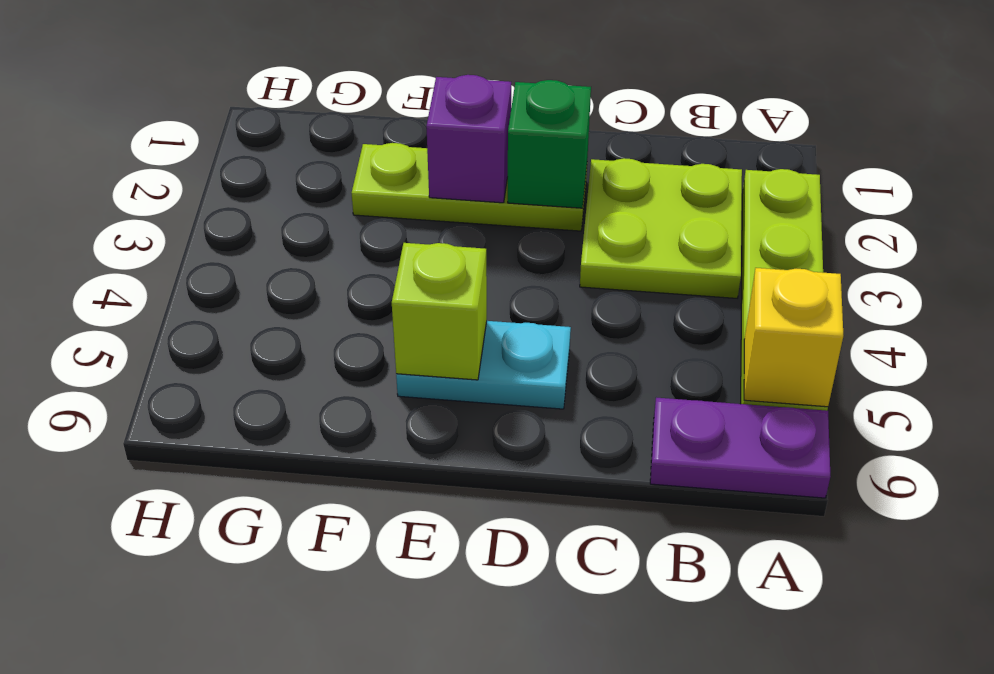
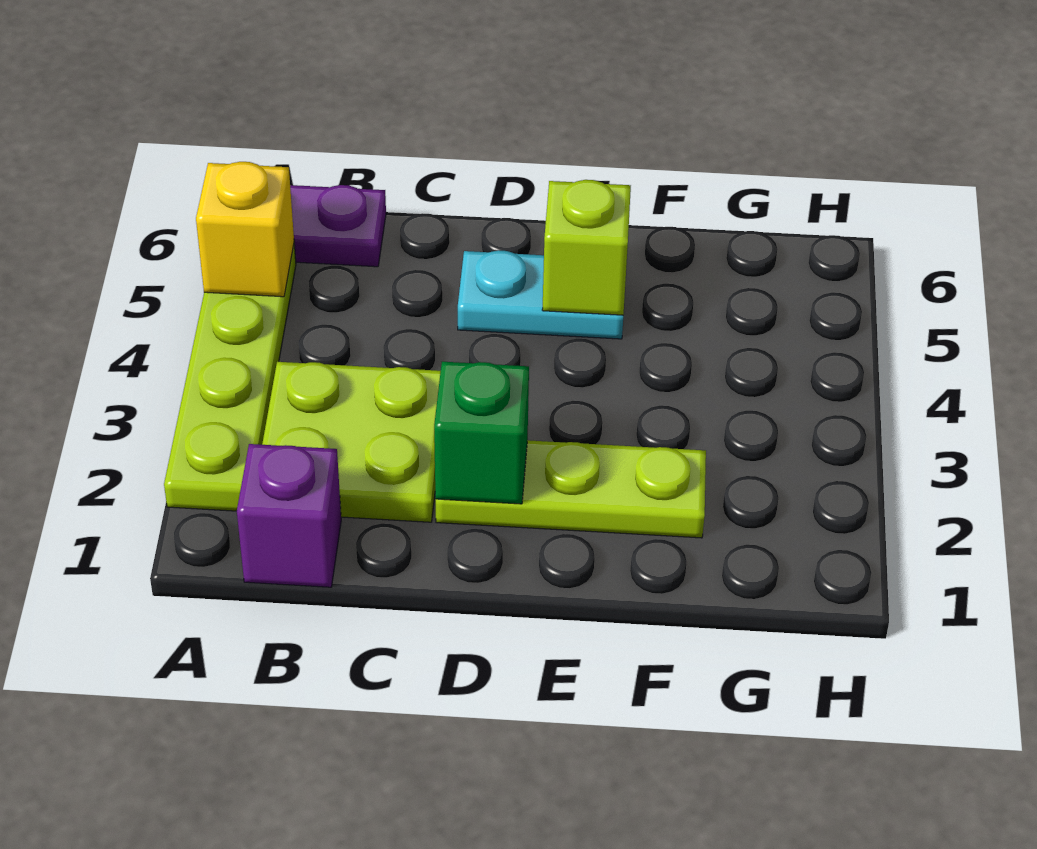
purple brick E2 level 2 -> purple brick B1 level 1

